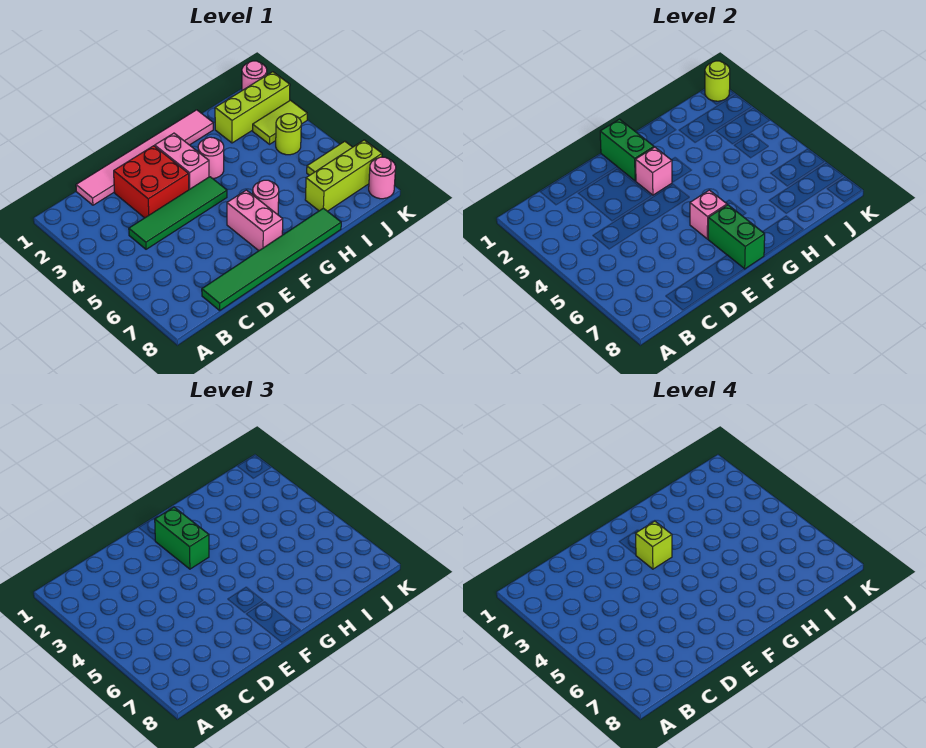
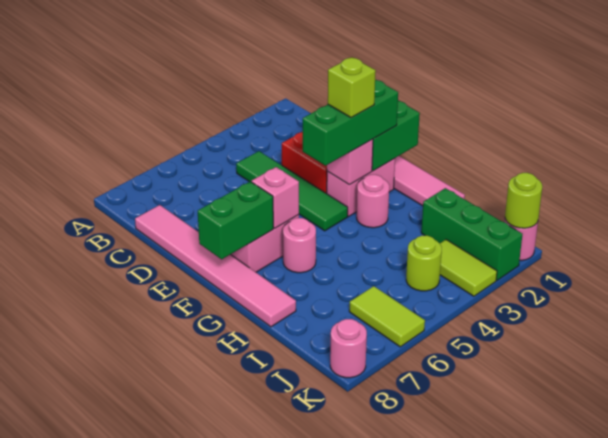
green tile C8:H8 level 1 -> pink tile C8:H8 level 1
green brick F2:F3 level 3 -> green brick F2:F4 level 3
lime brick I2:K2 level 1 -> green brick I2:K2 level 1
lime brick I7:K7 level 1 -> none

